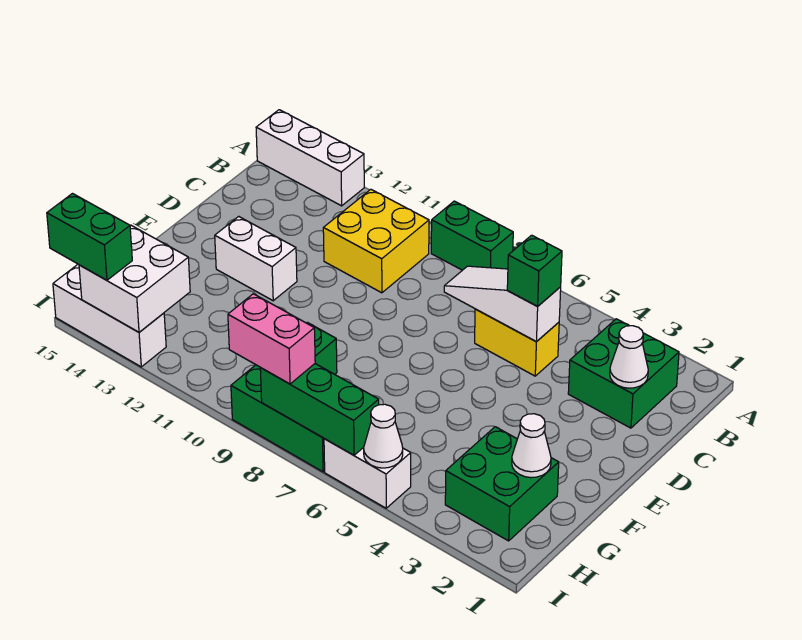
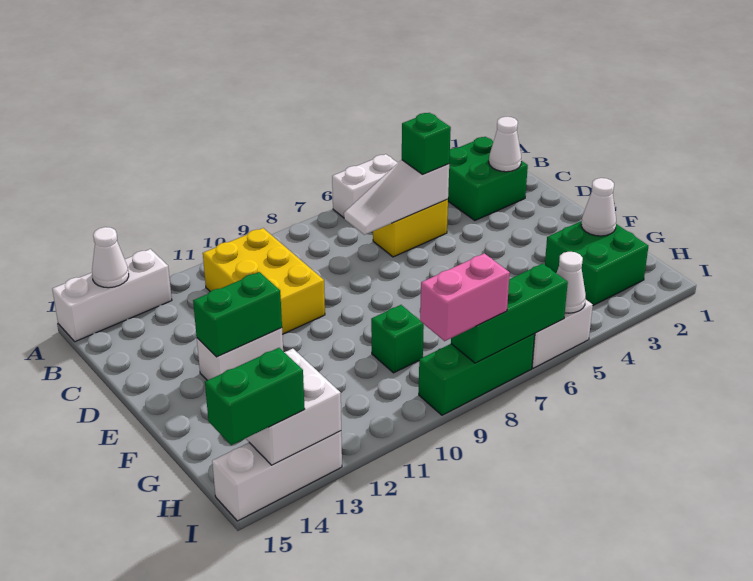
none -> white brick A5:A6 level 1
green brick A8:A9 level 1 -> green brick E12:E13 level 2
none -> white cone A14 level 2
yellow brick B10:C11 level 1 -> yellow brick B10:D11 level 1

